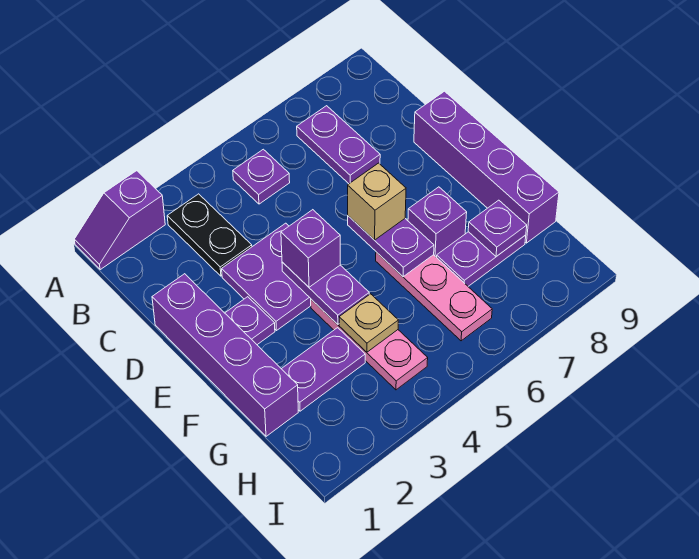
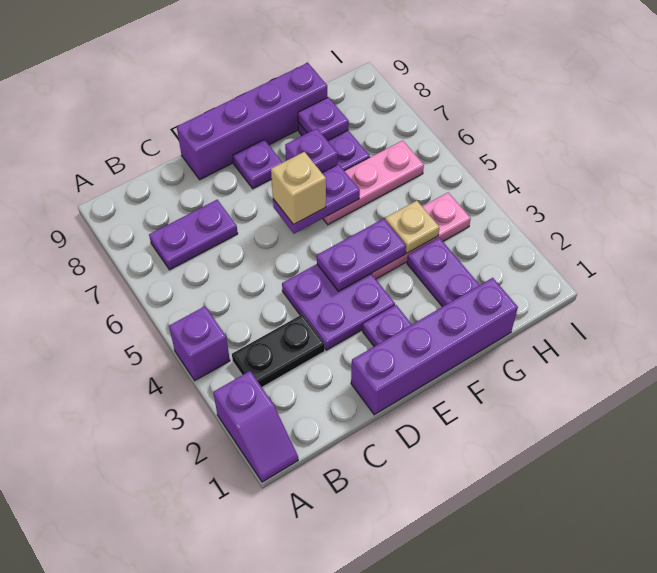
purple plate B5 level 1 -> purple plate E8 level 1
purple brick E4 level 3 -> purple brick A4 level 1

